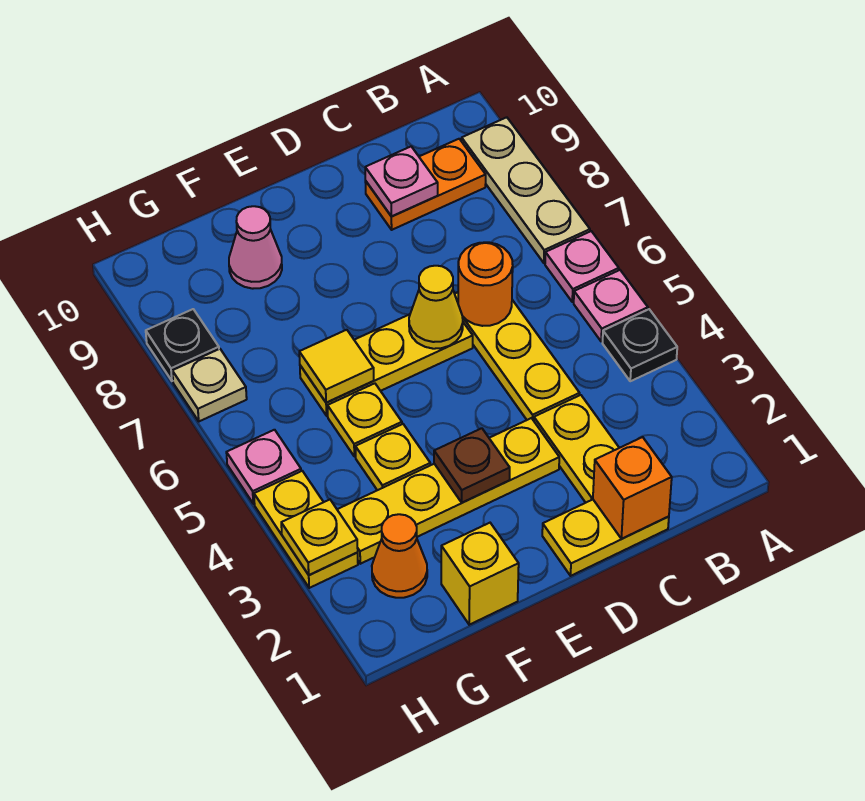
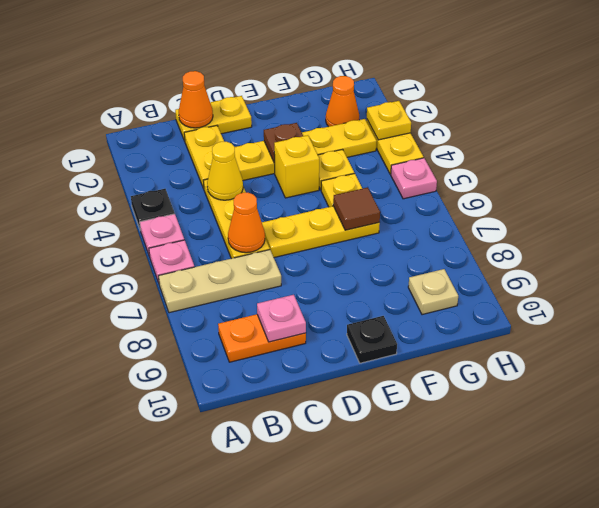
tan plate A7:A9 level 1 -> tan plate A7:C7 level 1
orange brick C1 level 2 -> orange cone C1 level 2
orange round brick C6 level 2 -> orange cone C6 level 2
yellow cone D6 level 2 -> yellow cone C4 level 2
yellow brick F1 level 1 -> yellow brick E4 level 1
yellow tile F6 level 2 -> brown tile F6 level 2
pink cone F9 level 1 -> none
tan plate H7 level 1 -> tan plate G9 level 1
black plate H8 level 1 -> black plate E10 level 1

